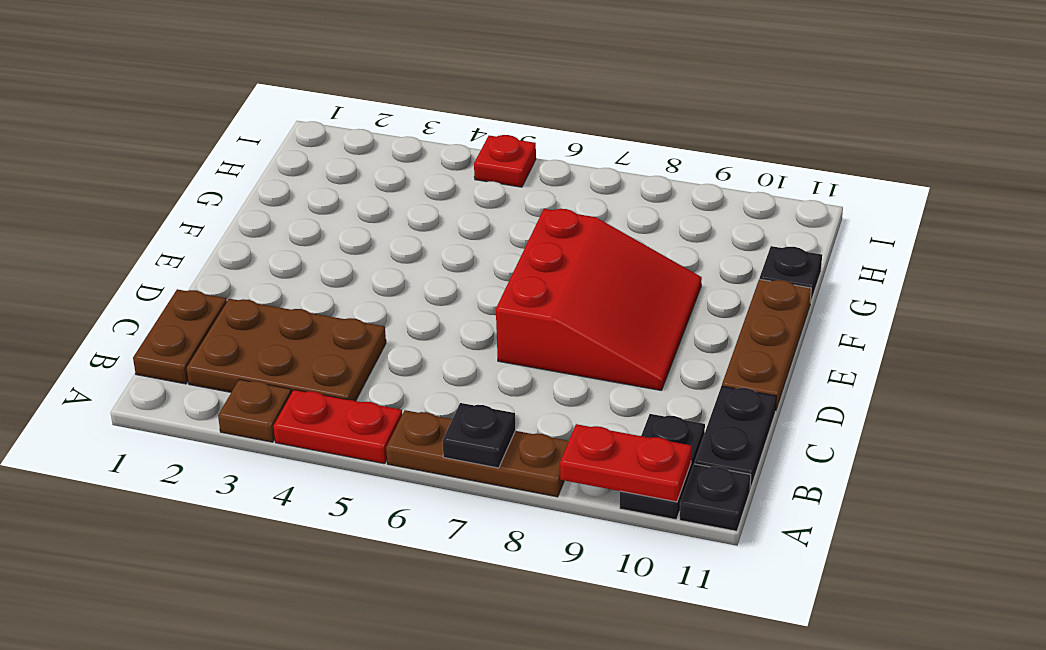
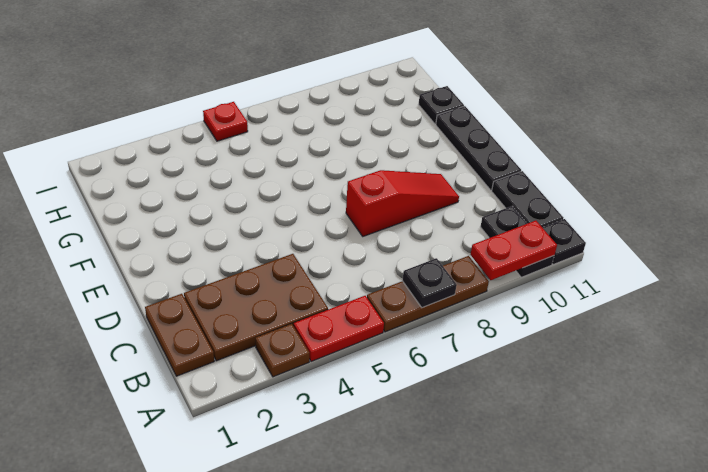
red slope D7:F9 level 1 top 7 -> red slope D7:D9 level 1 top 7
brown plate D11:F11 level 1 -> black plate D11:F11 level 1

